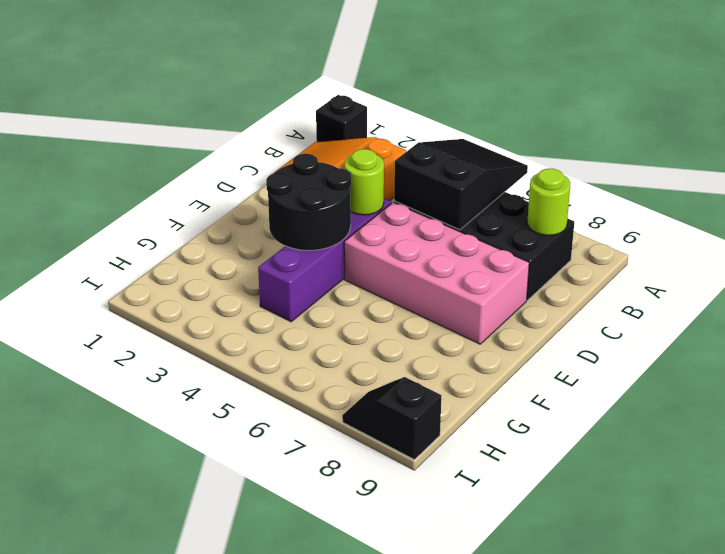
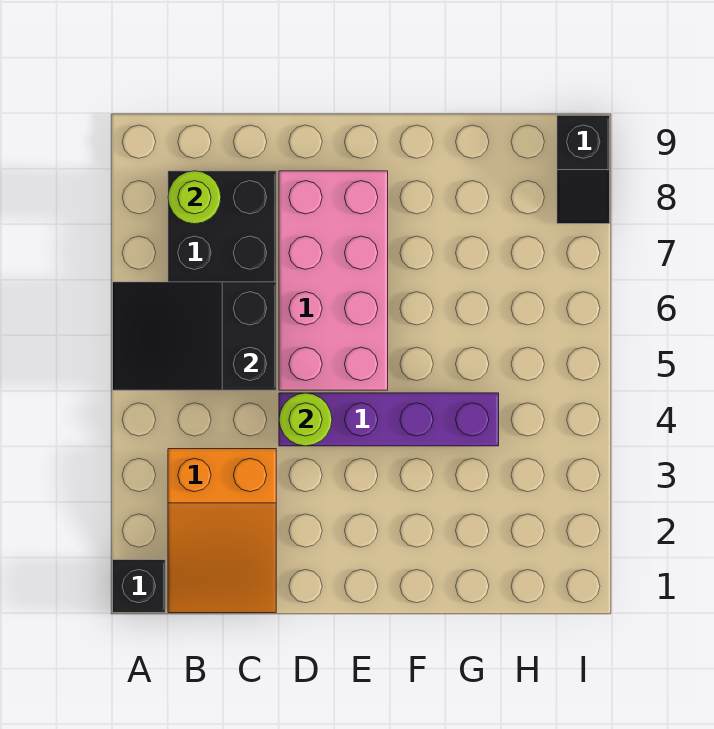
black round brick E3:F4 level 2 -> none

